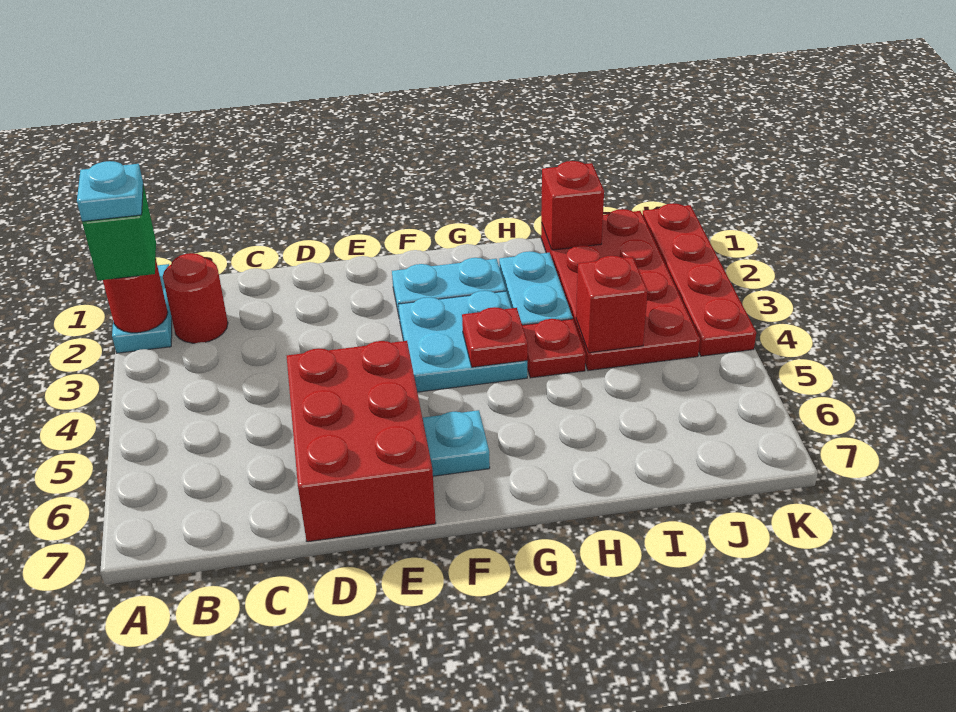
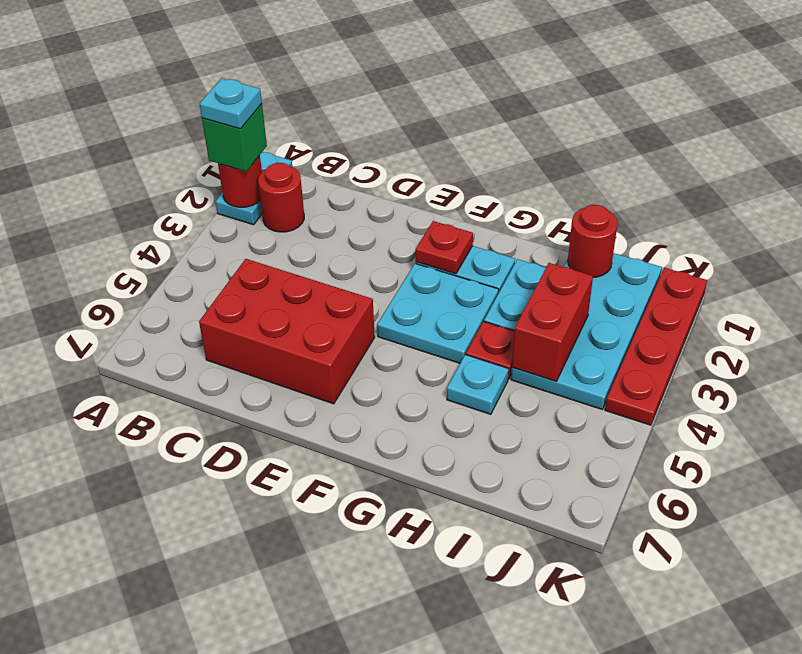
red brick D5:E7 level 1 -> red brick C5:E6 level 1
cyan plate F6 level 1 -> cyan plate H5 level 1
red plate G4 level 2 -> red plate F2 level 2
red plate I1:J4 level 1 -> cyan plate I1:J4 level 1
red brick I1 level 2 -> red round brick I1 level 2
red brick I4 level 2 -> red brick I3:I4 level 2

